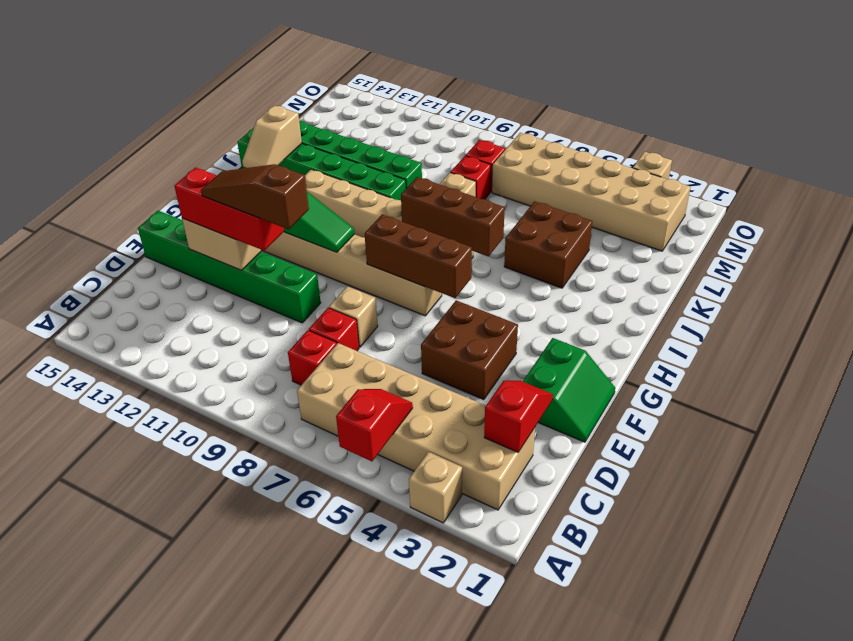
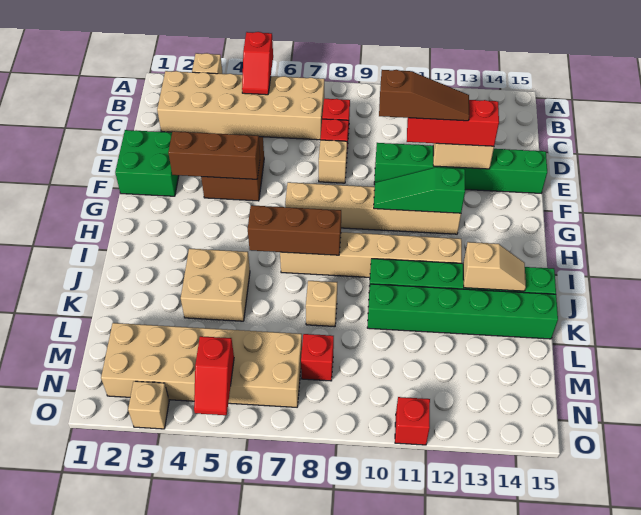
red slope C2:D2 level 2 top C -> red slope N5:O5 level 2 top N
green slope E1:F2 level 1 top 2 -> green brick E1:F2 level 1
brown brick G6:G8 level 2 -> brown brick F3:F5 level 2
tan slope I14:J14 level 2 top J -> tan slope J13:J14 level 2 top 13
brown brick J4:K5 level 1 -> tan brick J4:K5 level 1
red brick L8 level 1 -> red brick O11 level 1

